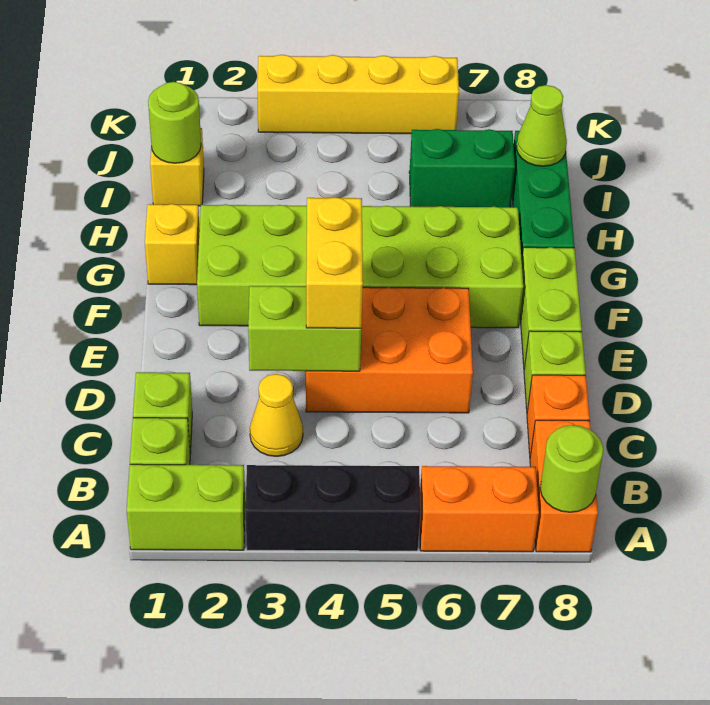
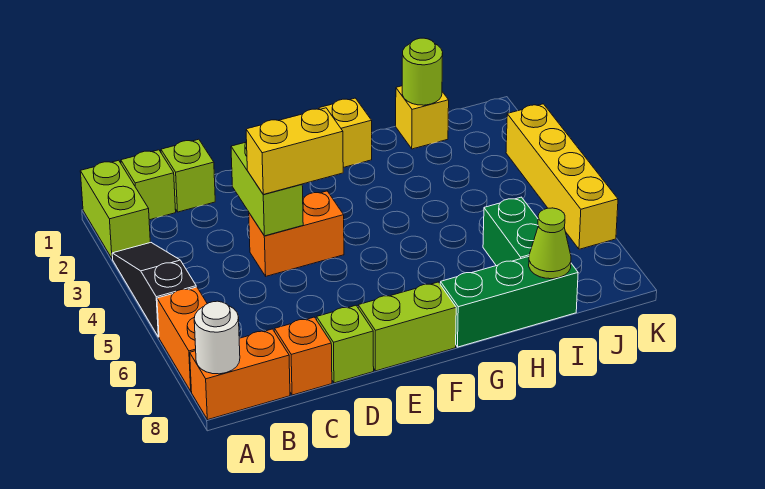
black brick A3:A5 level 1 -> black slope A3:A5 level 1 top 5
lime round brick A8 level 2 -> white round brick A8 level 2
yellow cone C3 level 1 -> none
orange brick D4:E6 level 1 -> orange brick D4:E4 level 1
lime brick F2:G7 level 1 -> none

